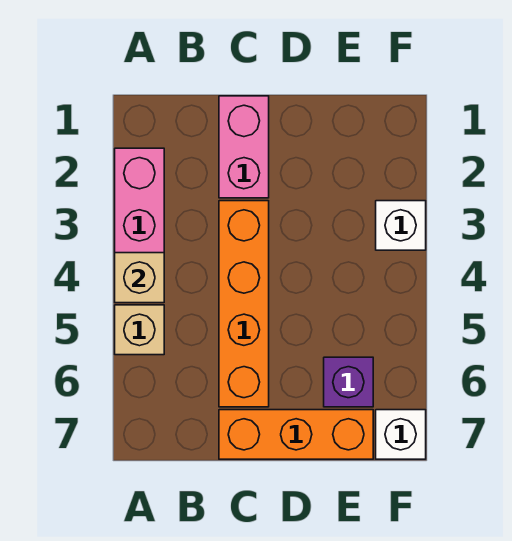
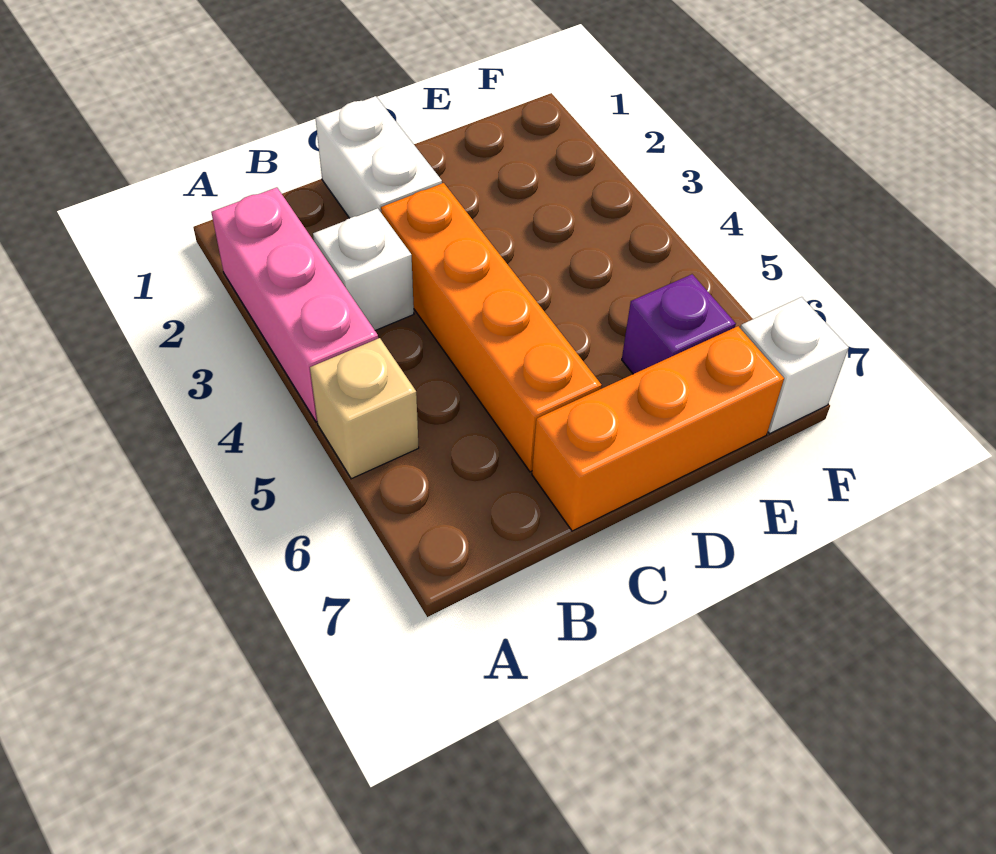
tan brick A4 level 2 -> none
pink brick C1:C2 level 1 -> white brick C1:C2 level 1
white brick F3 level 1 -> white brick B3 level 1

